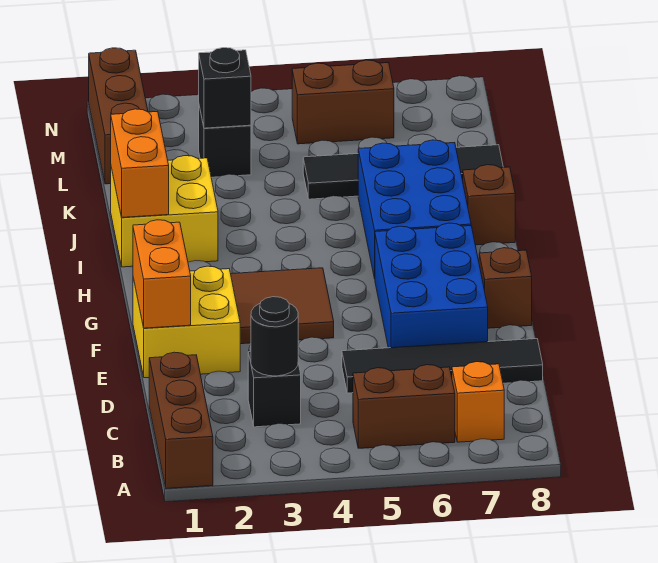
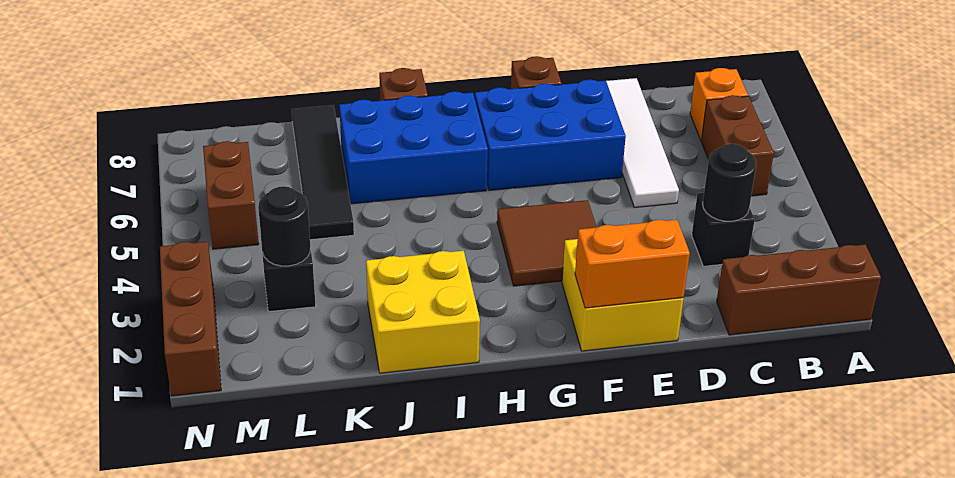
black tile D5:D8 level 1 -> white tile D5:D8 level 1
orange brick I1:J1 level 2 -> none
brown brick L1:N1 level 1 -> brown brick N1:N3 level 1
black brick L3 level 2 -> black round brick L3 level 2

